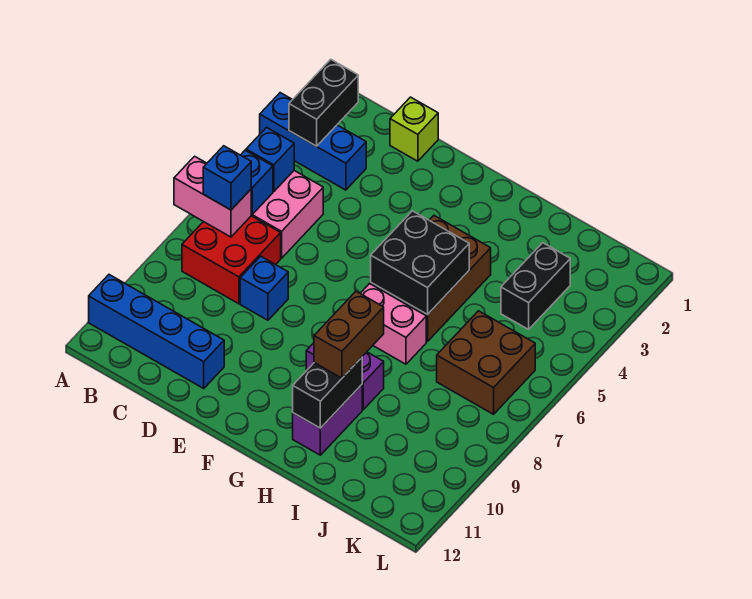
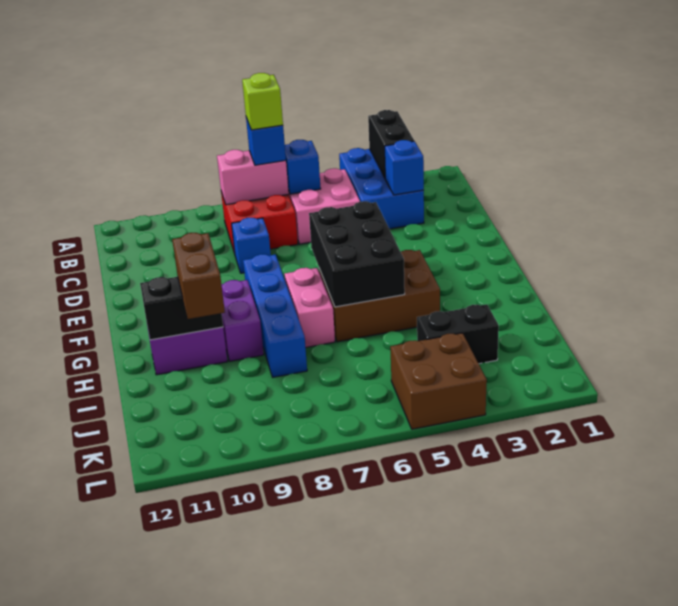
blue brick A3:C3 level 1 -> blue brick A3:C4 level 1
pink brick A7:B7 level 2 -> pink brick B7:B8 level 2
blue brick A11:D11 level 1 -> blue brick F8:I8 level 1
black brick B2:B3 level 2 -> black brick A3:B3 level 2
blue brick B5 level 2 -> blue brick C3 level 2
lime brick D1 level 1 -> lime brick B7 level 4
black brick G5:H6 level 2 -> black brick F5:H6 level 2
brown brick H9:H10 level 3 -> brown brick H10:I10 level 3
brown brick J6:K7 level 1 -> brown brick K4:L5 level 1

